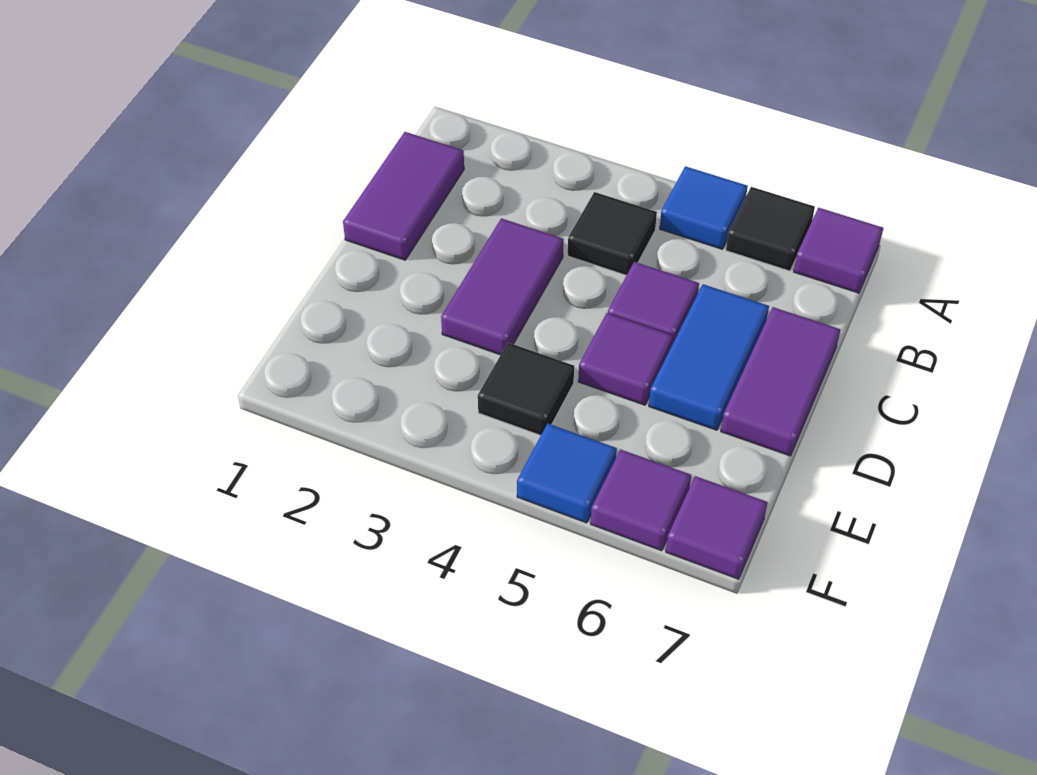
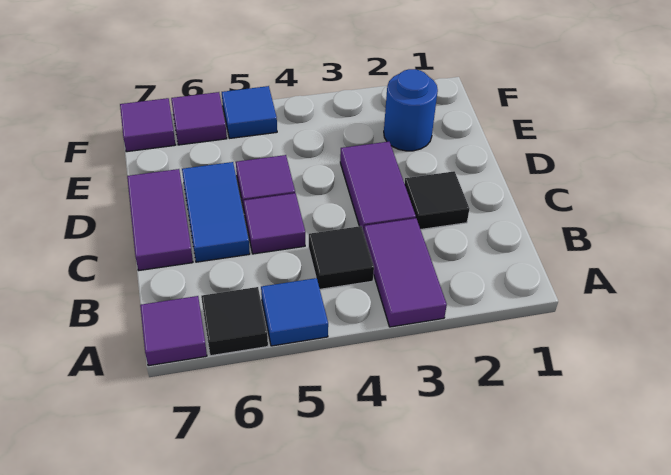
purple tile B1:C1 level 1 -> purple tile A3:B3 level 1
none -> blue round brick E2 level 1
black tile E4 level 1 -> black tile C2 level 1

